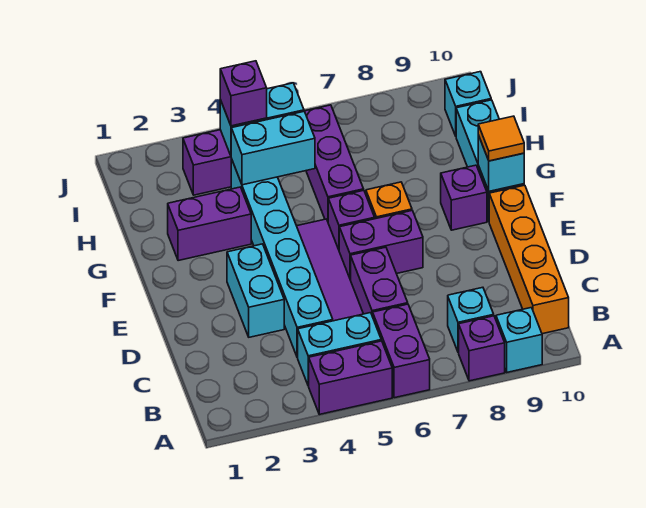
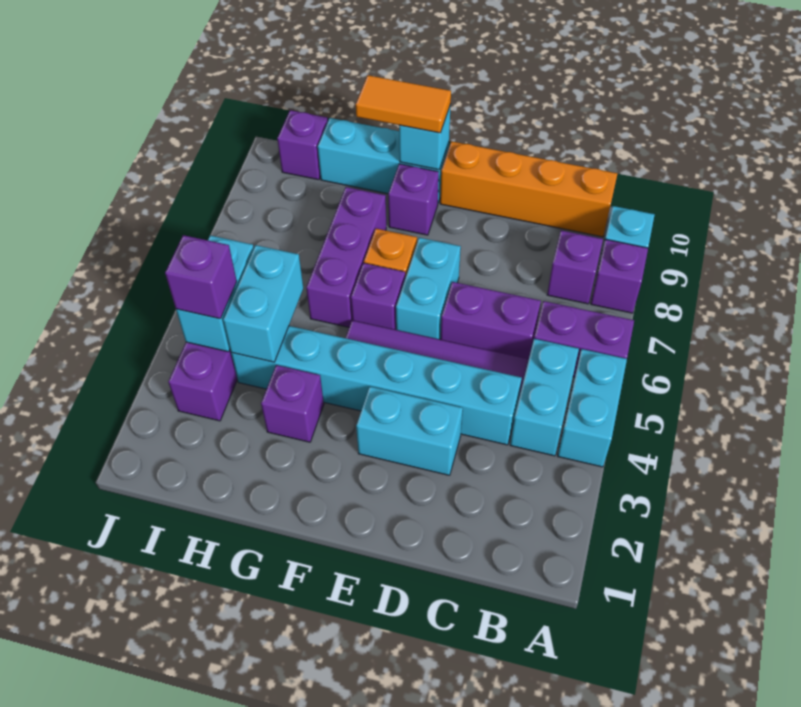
purple brick A4:A5 level 1 -> cyan brick A4:A5 level 1
cyan brick B8 level 1 -> purple brick B8 level 1
purple brick E6:E7 level 1 -> cyan brick E6:E7 level 1
orange tile F10 level 3 -> orange tile F10:G10 level 3
purple brick G2:G3 level 1 -> purple brick G3 level 1
purple brick G6:I6 level 1 -> purple brick G6:G8 level 1
cyan brick I10 level 1 -> purple brick I10 level 1

